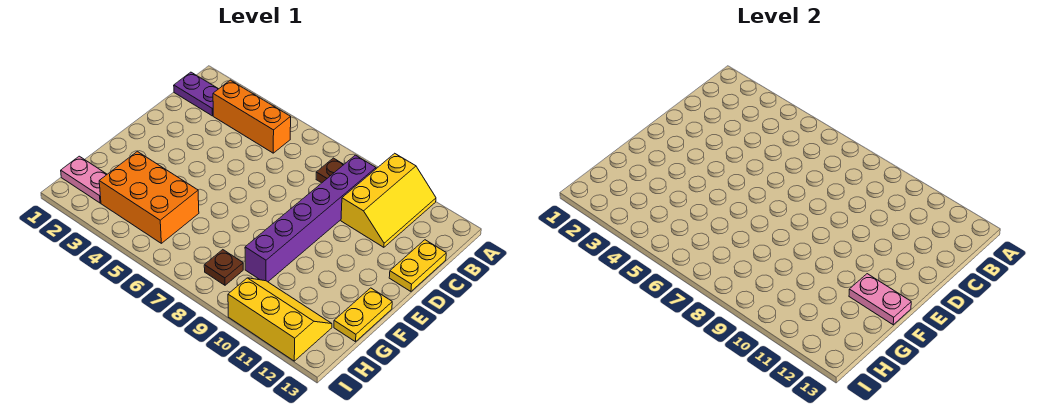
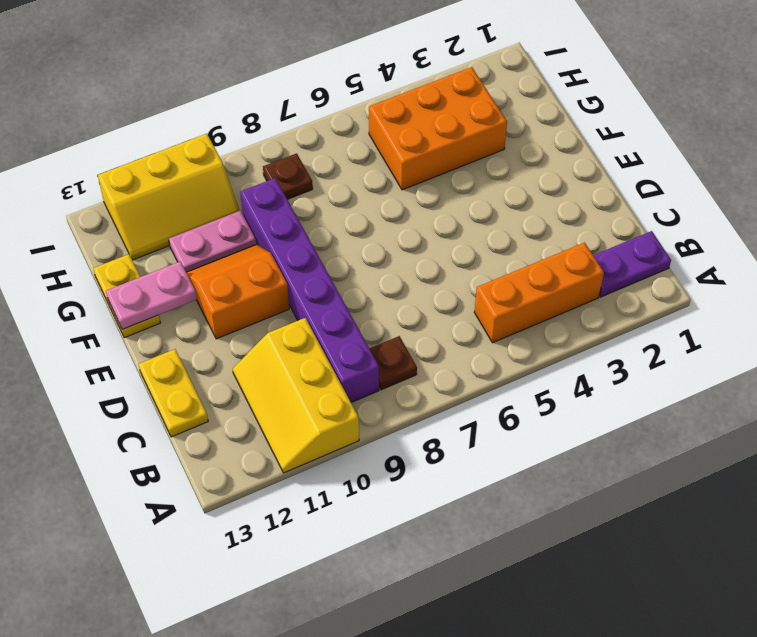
none -> orange slope E10:F11 level 1 top E
pink plate H1:H2 level 1 -> pink plate G10:G11 level 1

